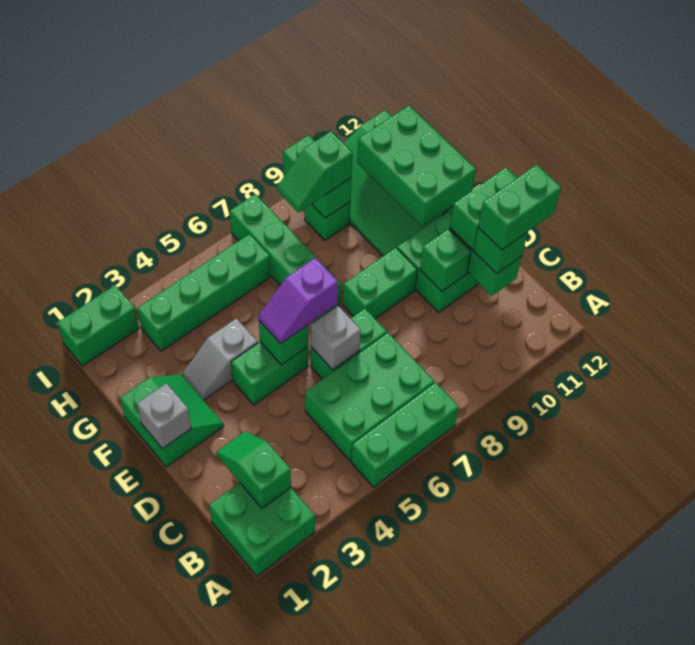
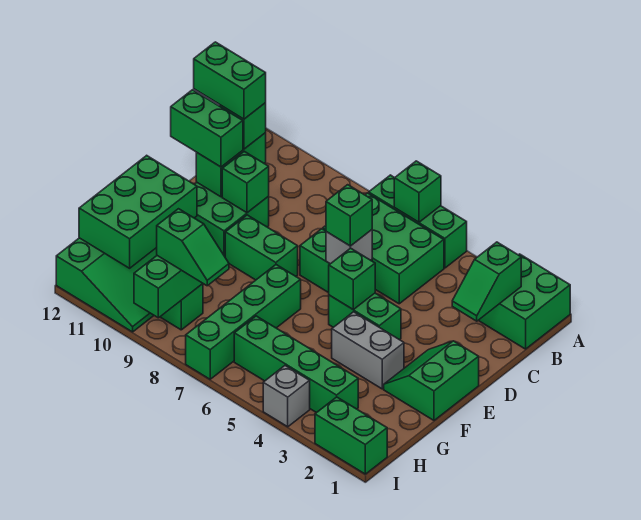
none -> green brick A6 level 2
none -> green brick D6 level 3
grey brick E1 level 2 -> grey brick I4 level 1
purple slope E5:E6 level 3 top 6 -> none
grey slope F3:F4 level 1 top 4 -> grey brick F3:F4 level 1

